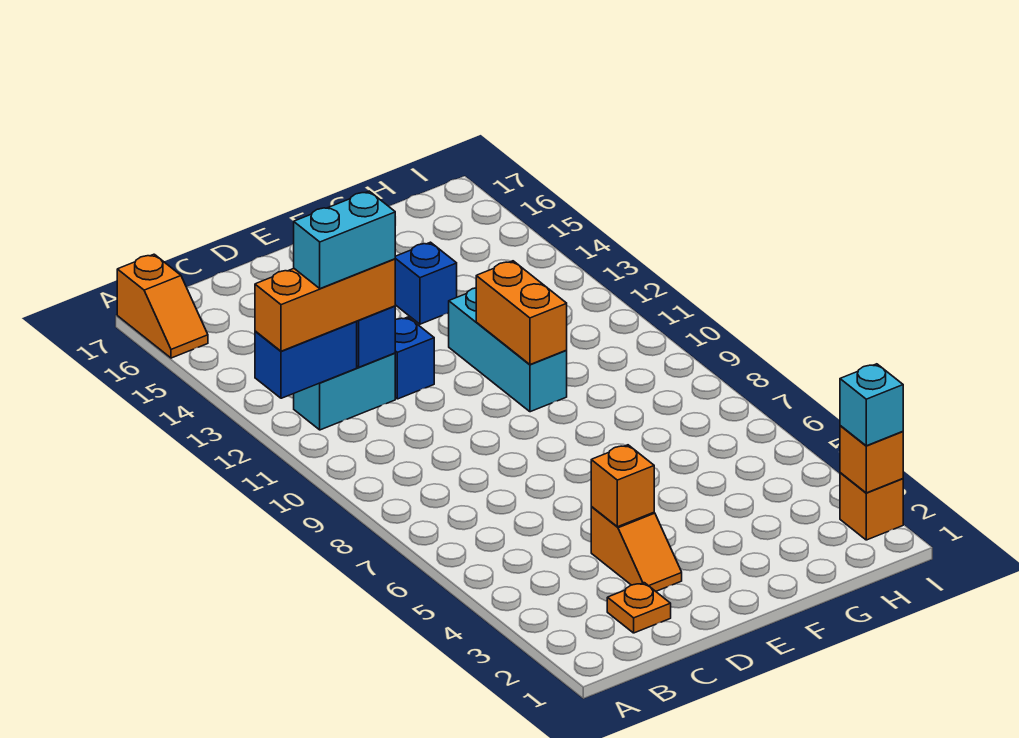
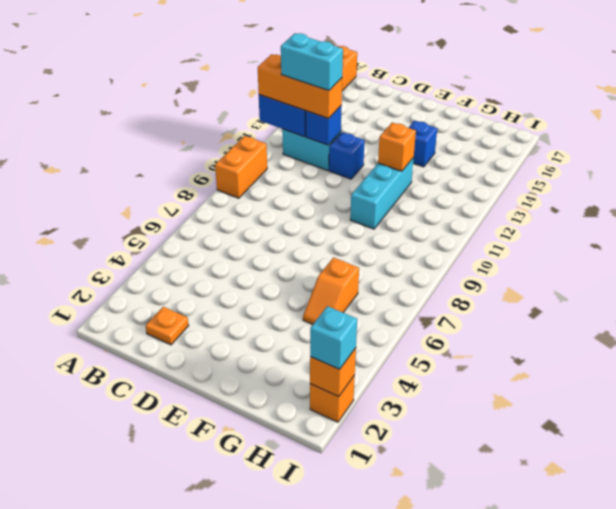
orange slope D3:D4 level 1 top 4 -> orange slope G5:G6 level 1 top 6
orange brick D4 level 2 -> orange brick F12 level 2
orange brick F10:F11 level 2 -> orange brick A9:A10 level 1

